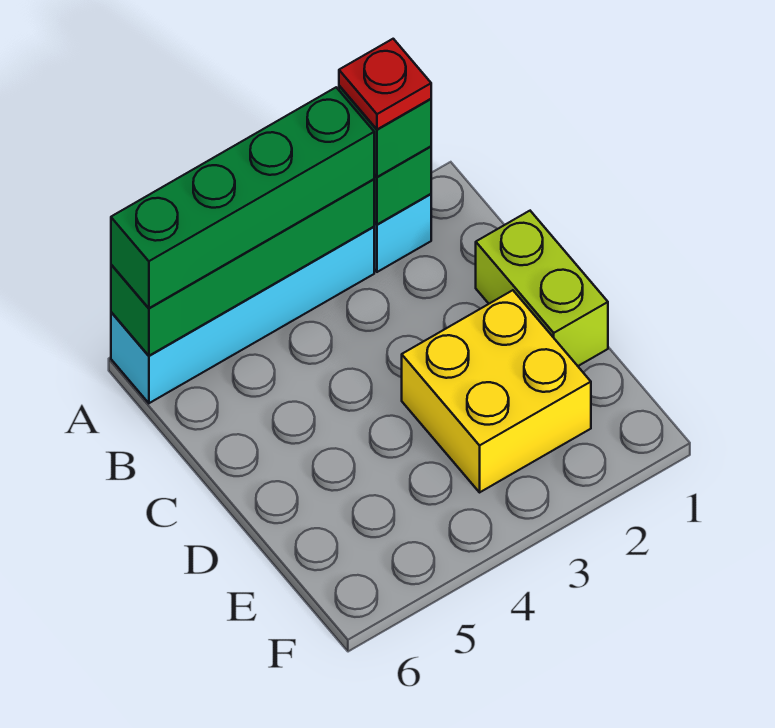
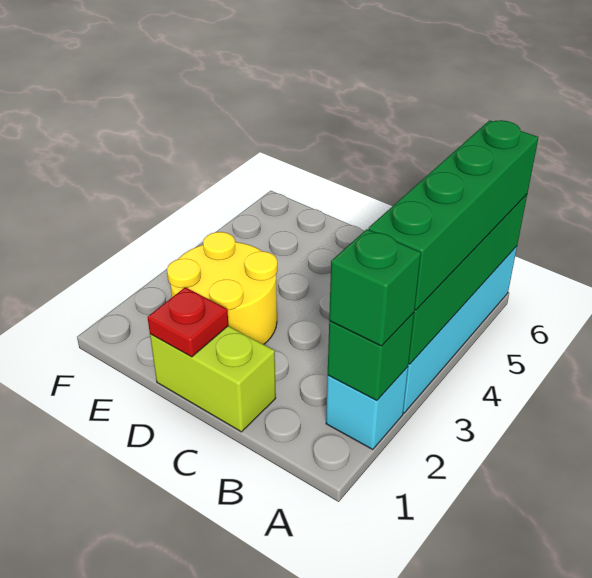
red plate A2 level 4 -> red plate D1 level 2
yellow brick D2:E3 level 1 -> yellow round brick D2:E3 level 1

